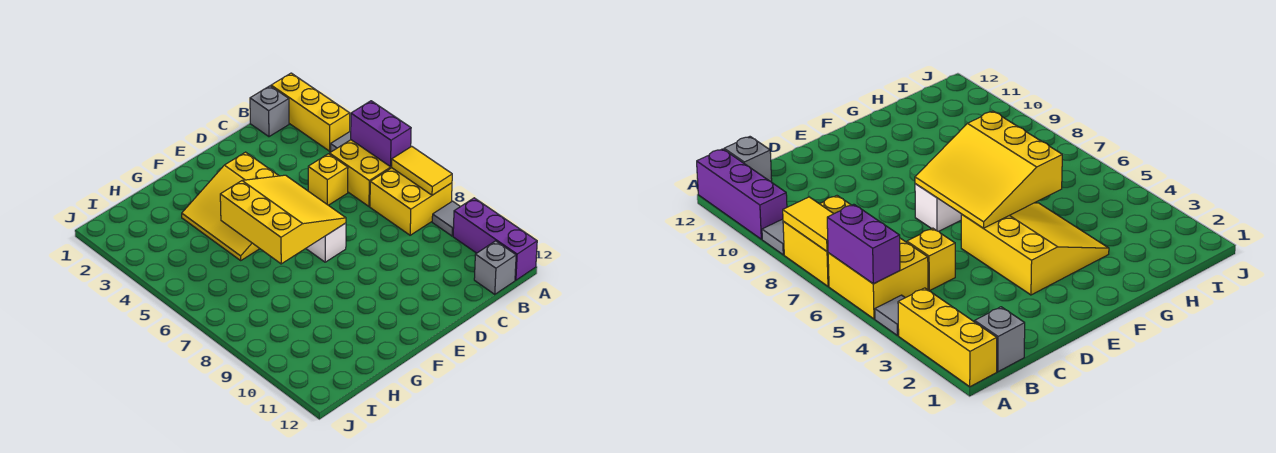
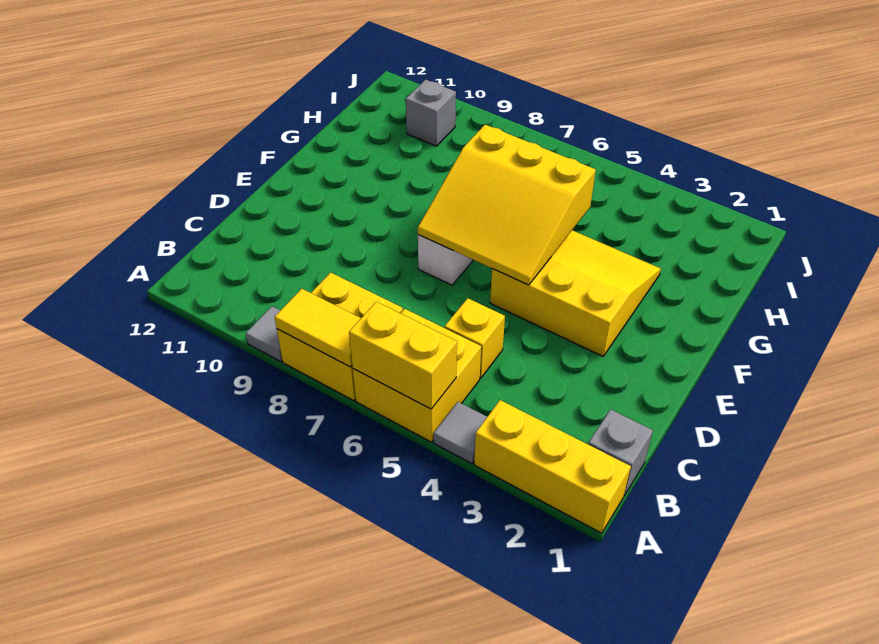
purple brick A5:A6 level 2 -> yellow brick A5:A6 level 2
purple brick A10:A12 level 1 -> none
grey brick B12 level 1 -> grey brick I10 level 1

